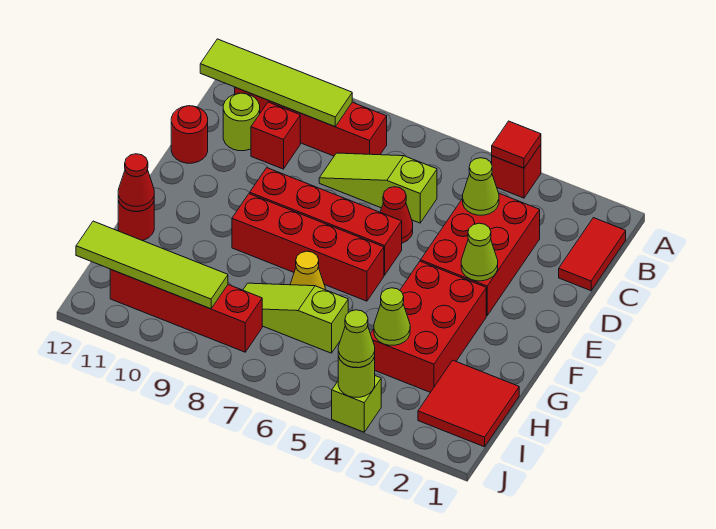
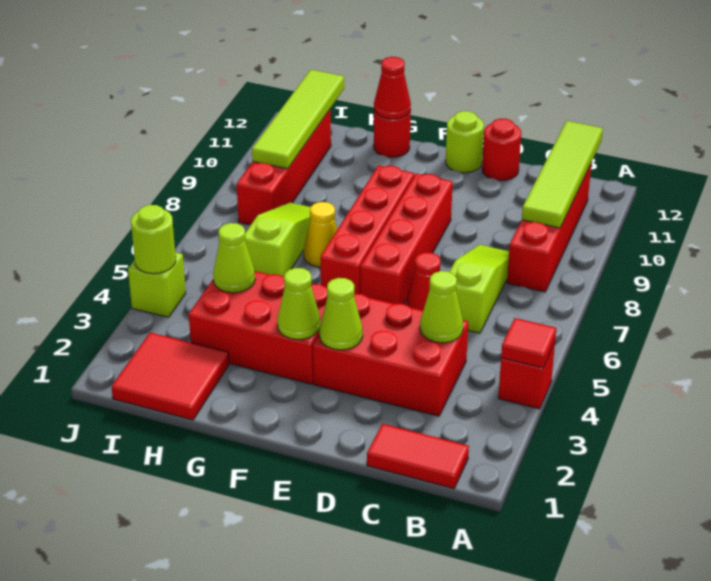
red brick C10 level 1 -> none
lime round brick C11 level 1 -> lime round brick E12 level 1
lime cone J4 level 3 -> lime cone F3 level 2

